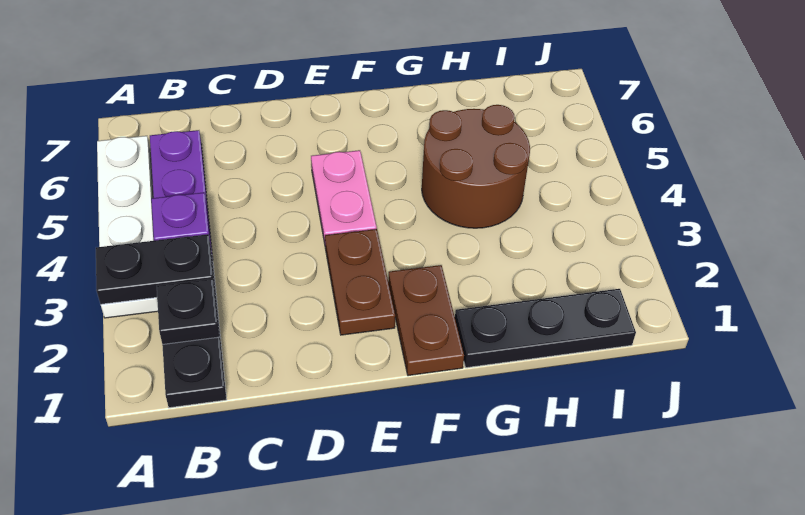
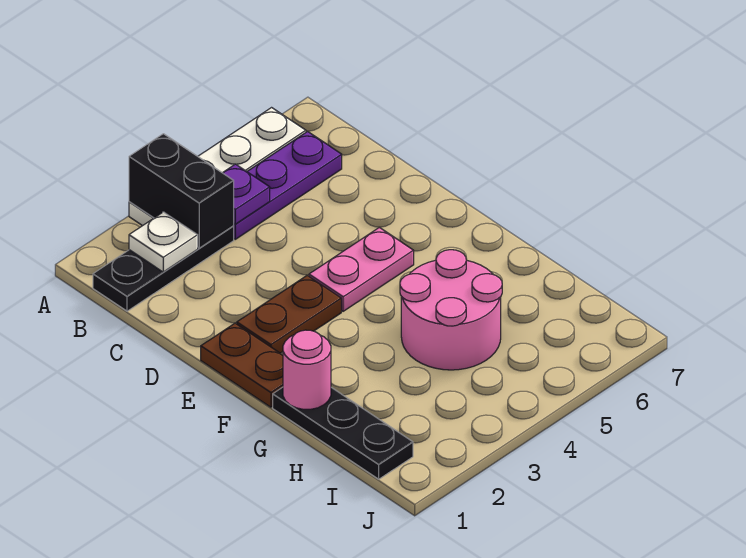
black plate A3:B3 level 2 -> black brick A3:B3 level 2
black plate B2 level 2 -> white plate B2 level 2
brown plate F1:F2 level 1 -> brown plate E1:F1 level 1
none -> pink round brick G1 level 2
brown round brick G4:H5 level 1 -> pink round brick G4:H5 level 1

